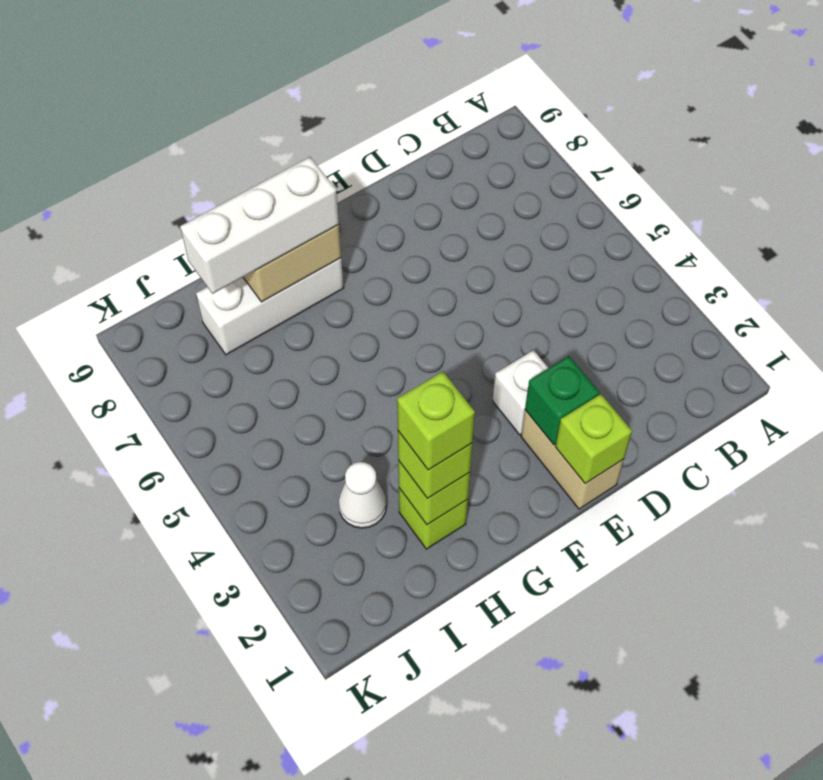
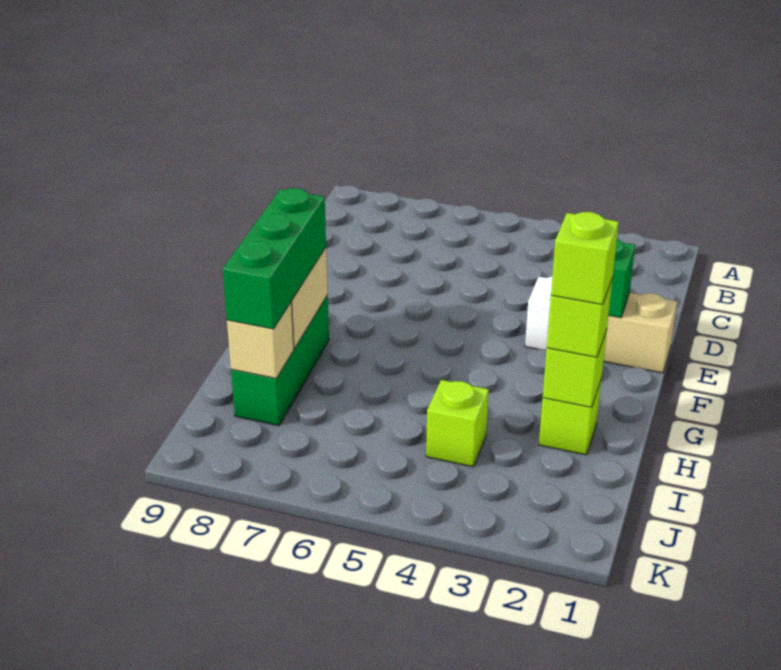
lime brick E1 level 2 -> lime brick I4 level 1
white brick G8:I8 level 1 -> green brick G8:I8 level 1
white brick G8:I8 level 3 -> green brick G8:I8 level 3
white cone I3 level 1 -> none
none -> tan brick I8 level 2

